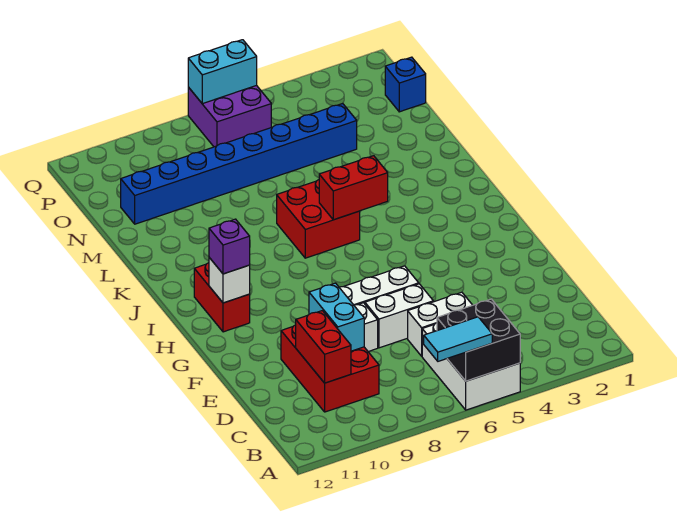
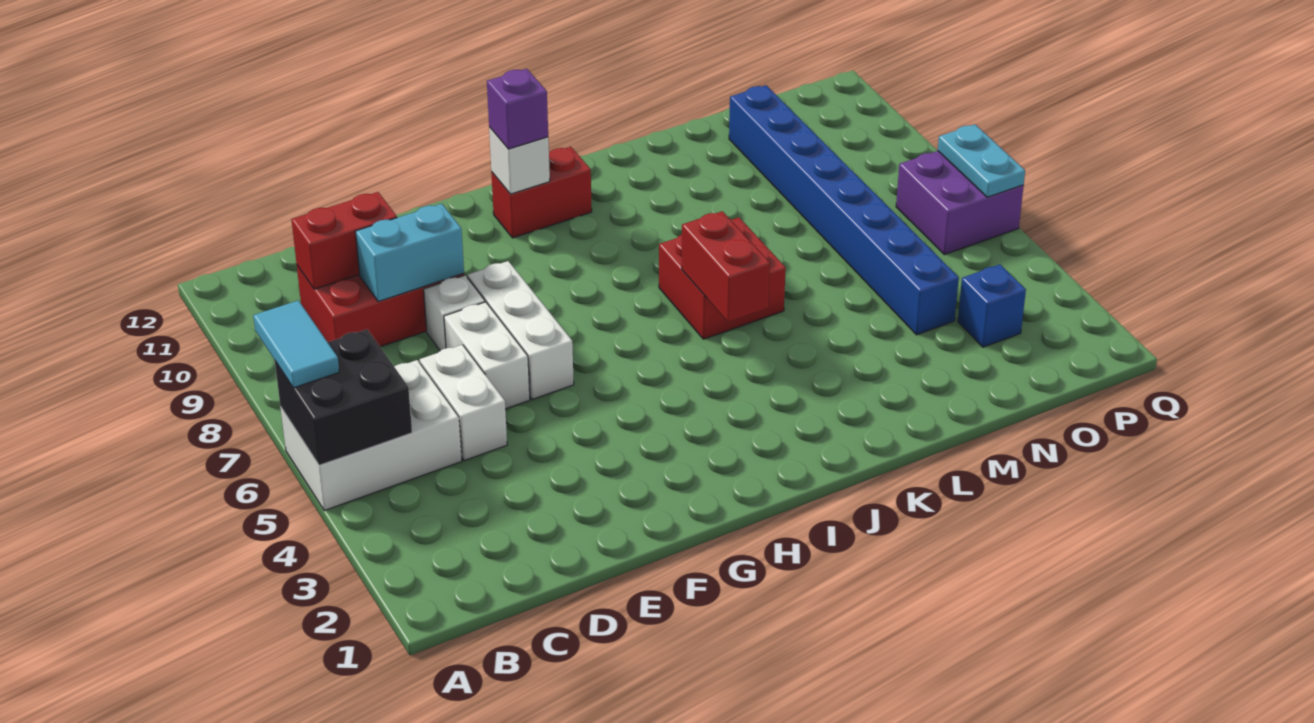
blue brick O1 level 1 -> blue brick O3 level 1
cyan brick Q6:Q7 level 2 -> cyan plate Q6:Q7 level 2

